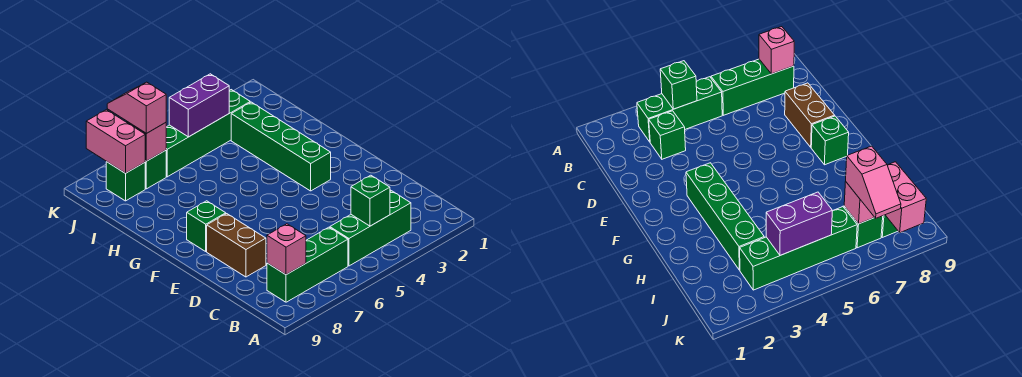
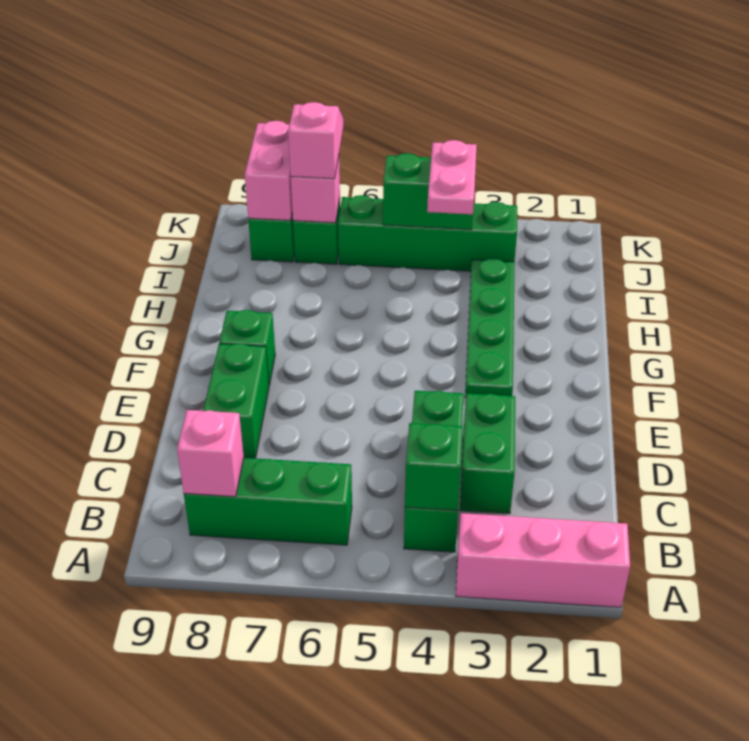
none -> pink brick A1:A3 level 1
green brick B3:B5 level 1 -> green brick B4:D4 level 1
green brick C3 level 1 -> green brick C3:D3 level 1
brown brick D8:E8 level 1 -> green brick D8:E8 level 1
green brick F3:I3 level 1 -> green plate F3:I3 level 1
none -> pink plate I4:J4 level 3
purple brick J4:J5 level 2 -> green brick J4:J5 level 2

